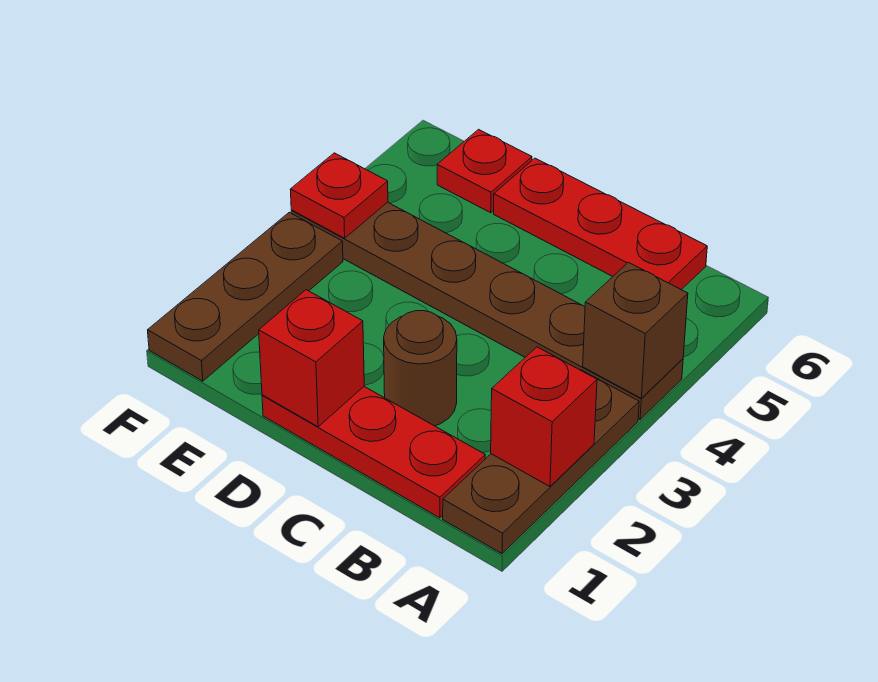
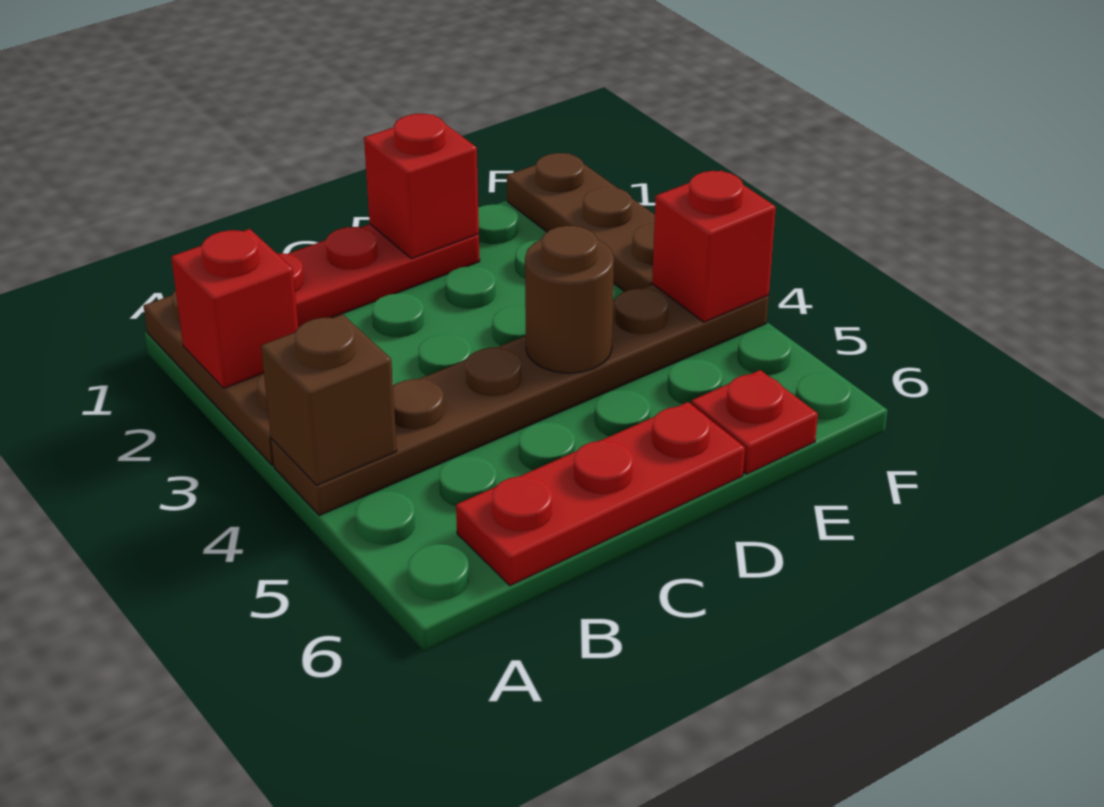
brown round brick C2 level 1 -> brown round brick D4 level 2
red plate F4 level 2 -> red brick F4 level 2

